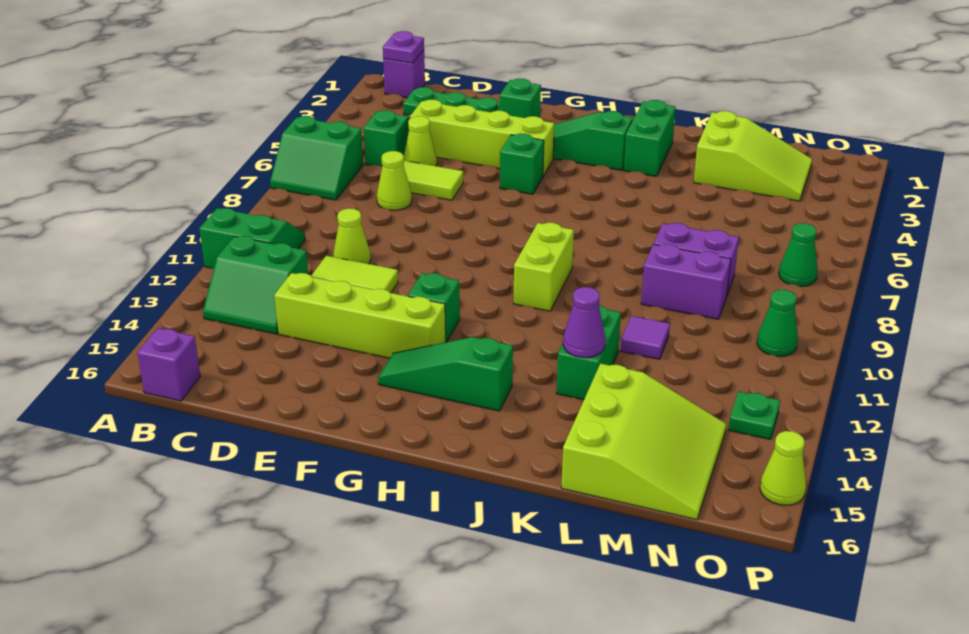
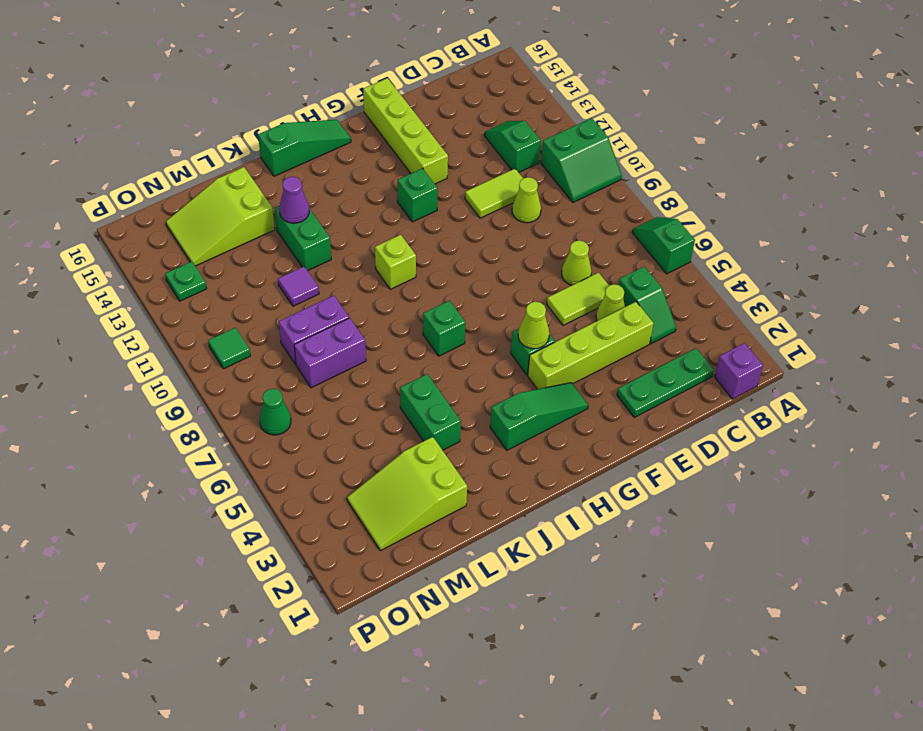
green slope A6:B7 level 1 top 6 -> green slope A6:A7 level 1 top 6
purple plate B1 level 2 -> none
green slope B12:C13 level 1 top 12 -> green slope C12:C13 level 1 top 12
purple brick B16 level 1 -> none
lime brick D13:G13 level 1 -> lime brick F13:F16 level 1
green brick F2 level 1 -> green brick I7 level 1
green slope G14:I14 level 1 top I -> green slope H16:J16 level 1 top J
lime brick I9:I10 level 1 -> lime brick I10 level 1
green brick J2:J3 level 1 -> green brick K4:K5 level 1
lime slope L14:N16 level 1 top L -> lime slope L14:N15 level 1 top L
green cone O10 level 1 -> green tile O10 level 1
lime cone P15 level 1 -> lime cone G5 level 2

